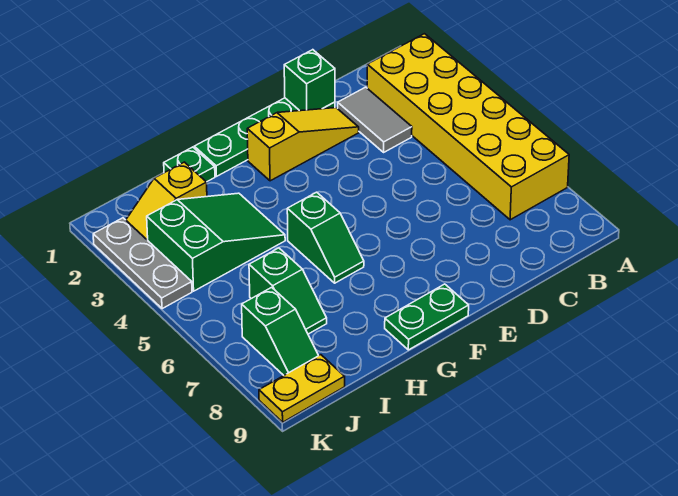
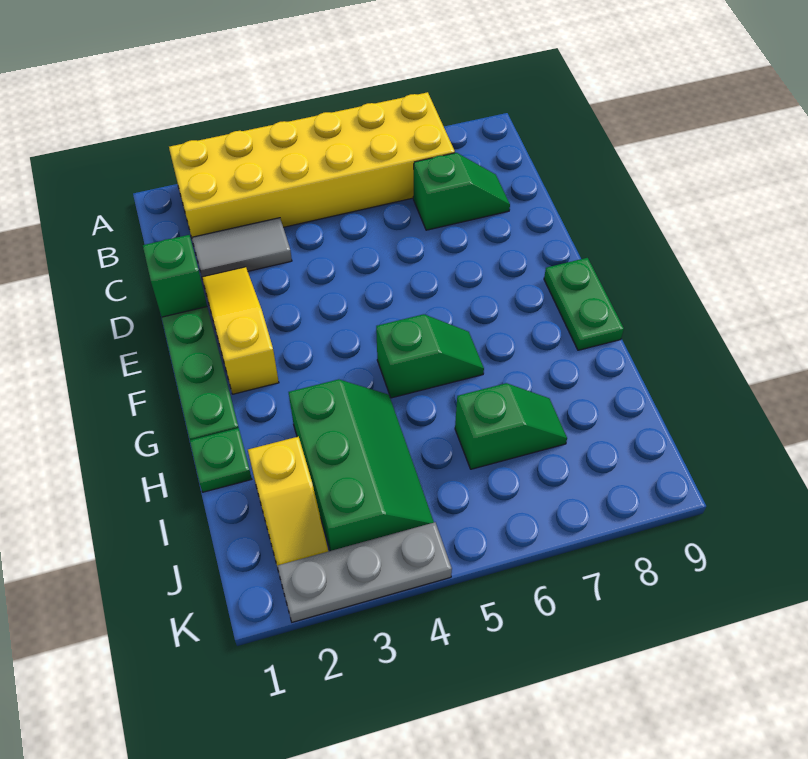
green slope H3:J4 level 1 top J -> green slope H3:J4 level 1 top 3
green slope J7:J8 level 1 top 7 -> green slope C7:C8 level 1 top 7
yellow plate J9:K9 level 1 -> none

